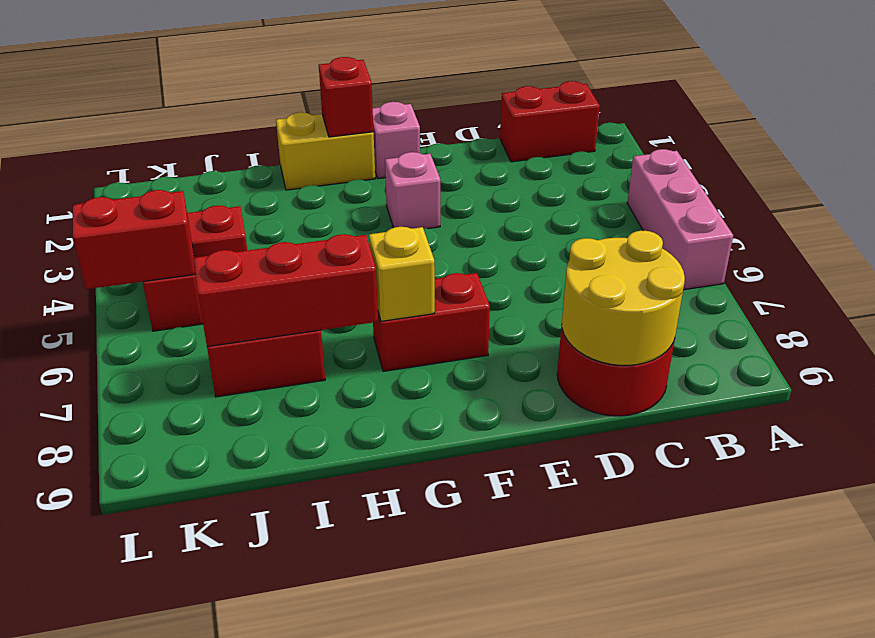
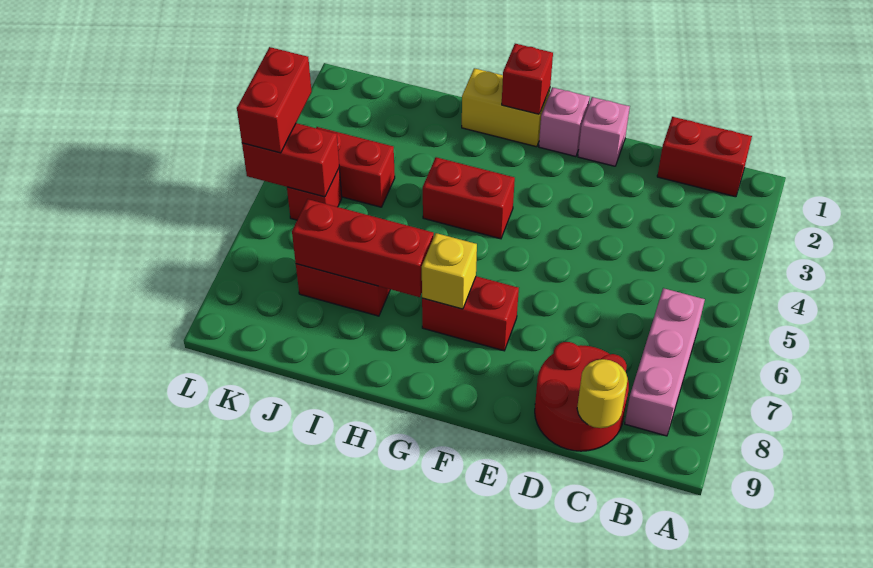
pink brick A4:A6 level 1 -> pink brick B6:B8 level 1
yellow round brick C8:D9 level 2 -> yellow round brick C9 level 2
pink brick F3 level 1 -> pink brick E1 level 1
none -> red brick G4:H4 level 1
none -> red brick L4:L5 level 3

